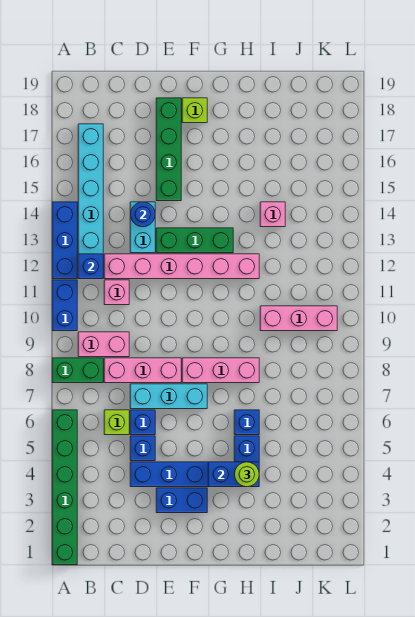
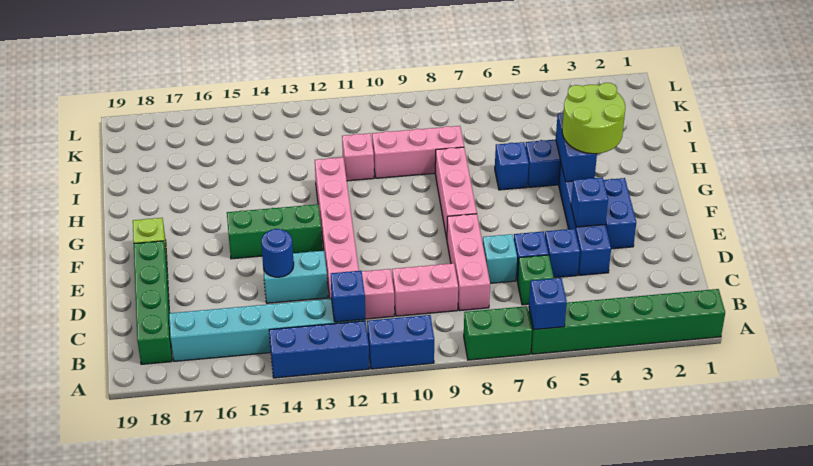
none -> blue brick A6 level 2
green brick A8:B8 level 1 -> green brick A7:A8 level 1
pink brick B9:C9 level 1 -> pink brick C9:C10 level 1
lime brick C6 level 1 -> green brick C6 level 1
cyan brick D7:F7 level 1 -> cyan brick D7 level 1
none -> blue brick E4 level 2
green brick E13:G13 level 1 -> green brick F13:F15 level 1
green brick E15:E18 level 1 -> green brick B18:E18 level 1
lime round brick H4 level 3 -> lime round brick G3:H4 level 3
pink brick I10:K10 level 1 -> pink brick I8:I10 level 1
pink brick I14 level 1 -> pink brick I11 level 1

